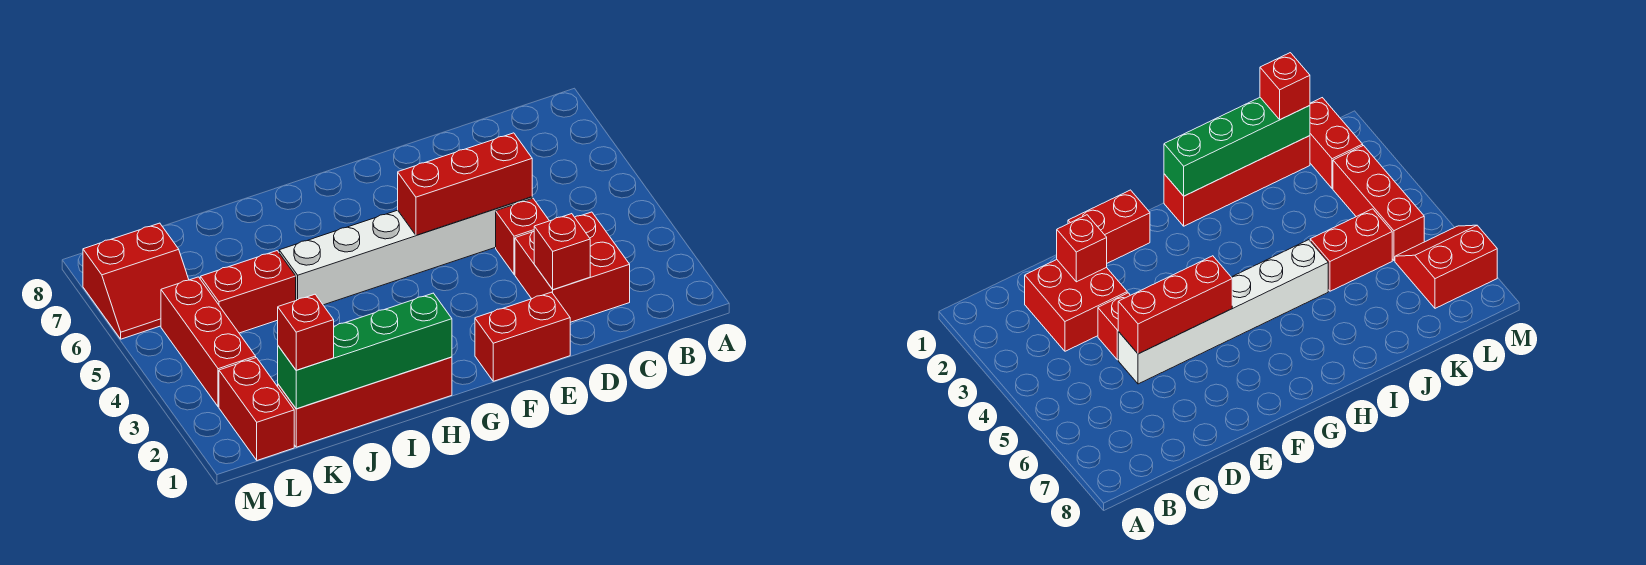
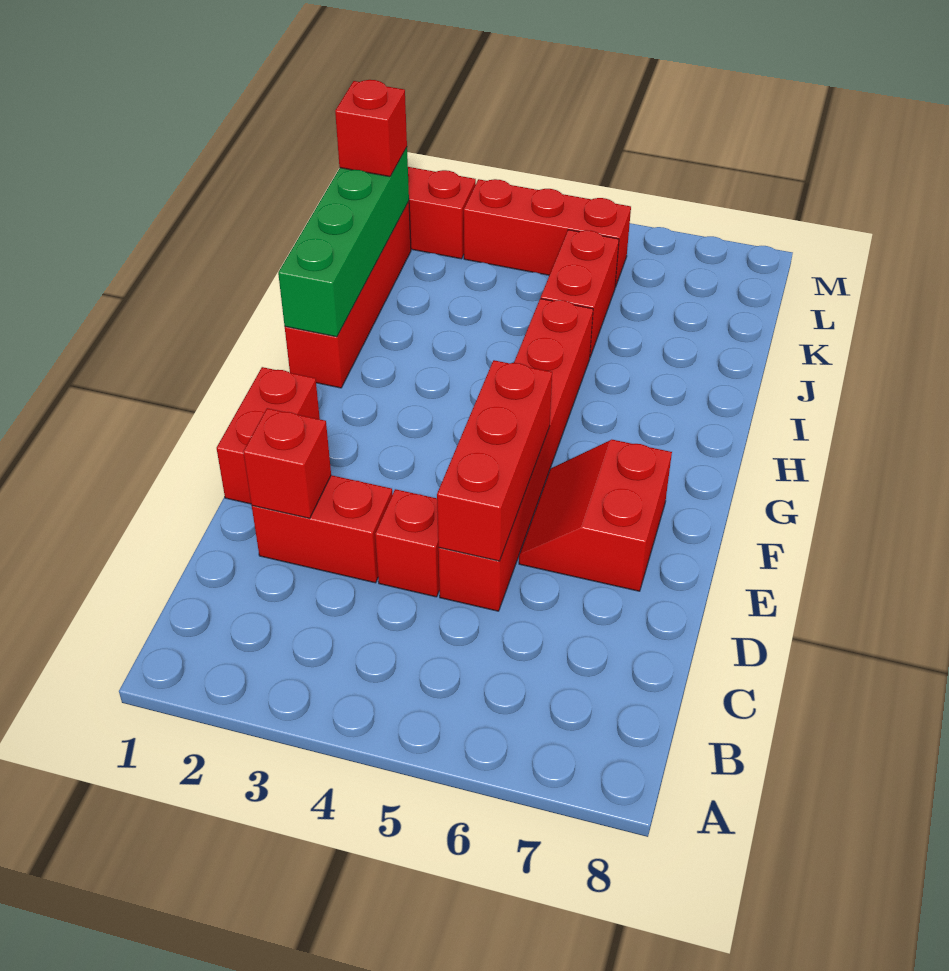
red brick C2:D3 level 1 -> red brick D2:D3 level 1
white brick D5:I5 level 1 -> red brick D5:I5 level 1
red slope L6:M7 level 1 top 7 -> red slope E6:F7 level 1 top 7

